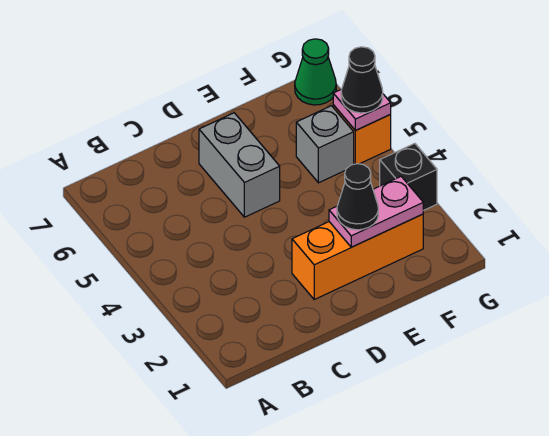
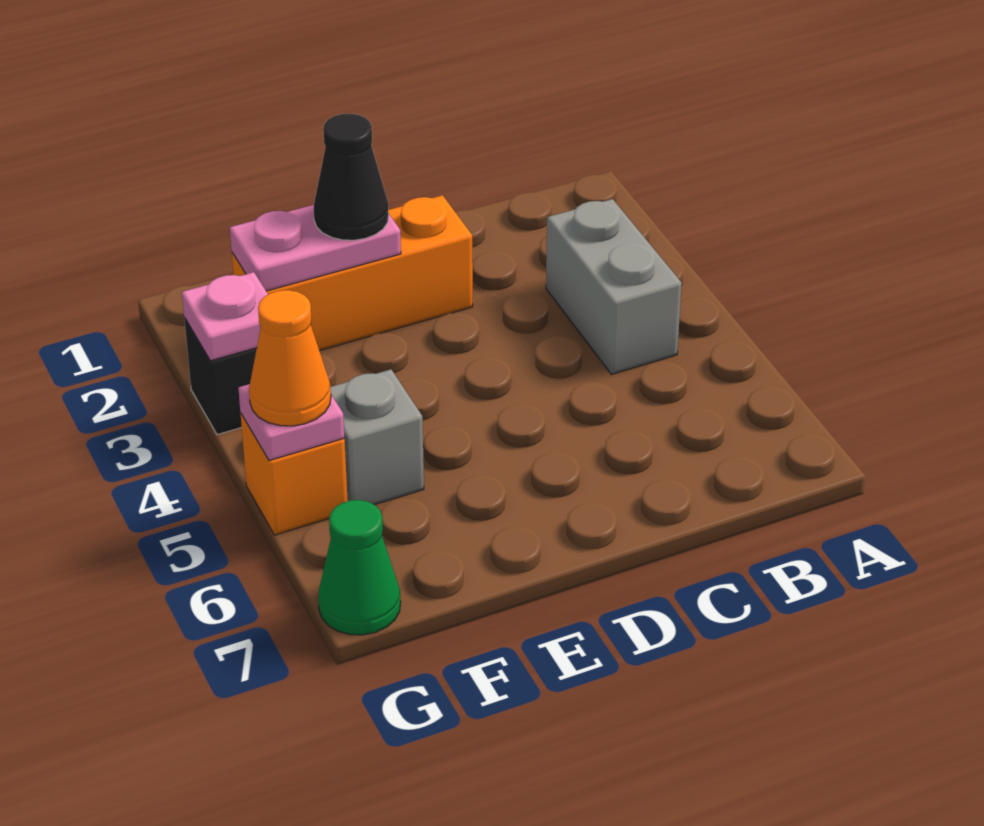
grey brick D5:D6 level 1 -> grey brick B3:B4 level 1
none -> pink plate G3 level 2
black cone G5 level 3 -> orange cone G5 level 3

